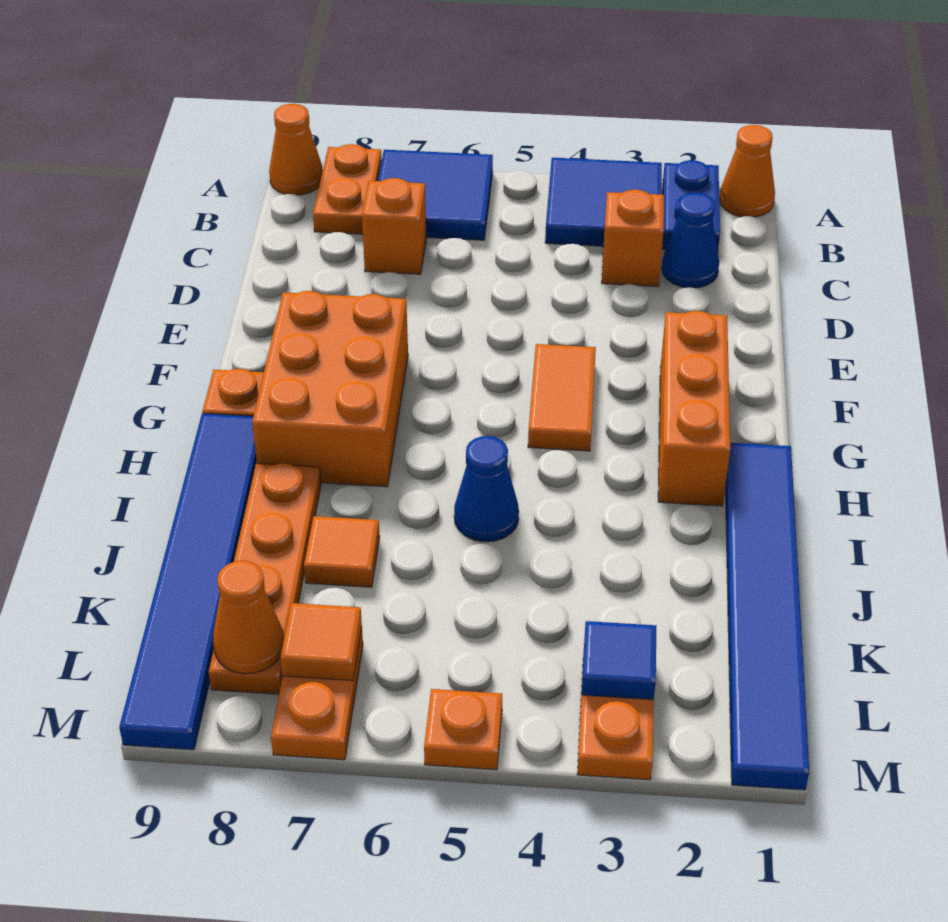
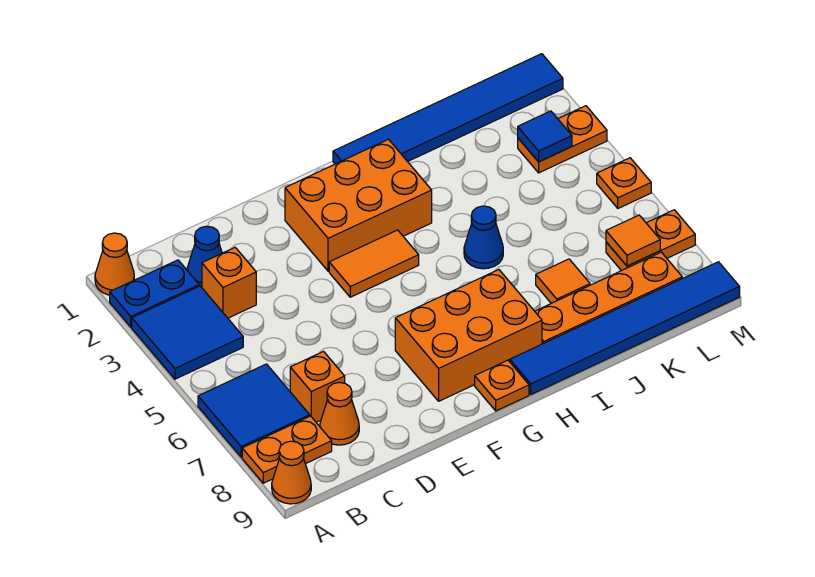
orange brick F2:H2 level 1 -> orange brick F2:H3 level 1
orange cone L8 level 2 -> orange cone C8 level 1

